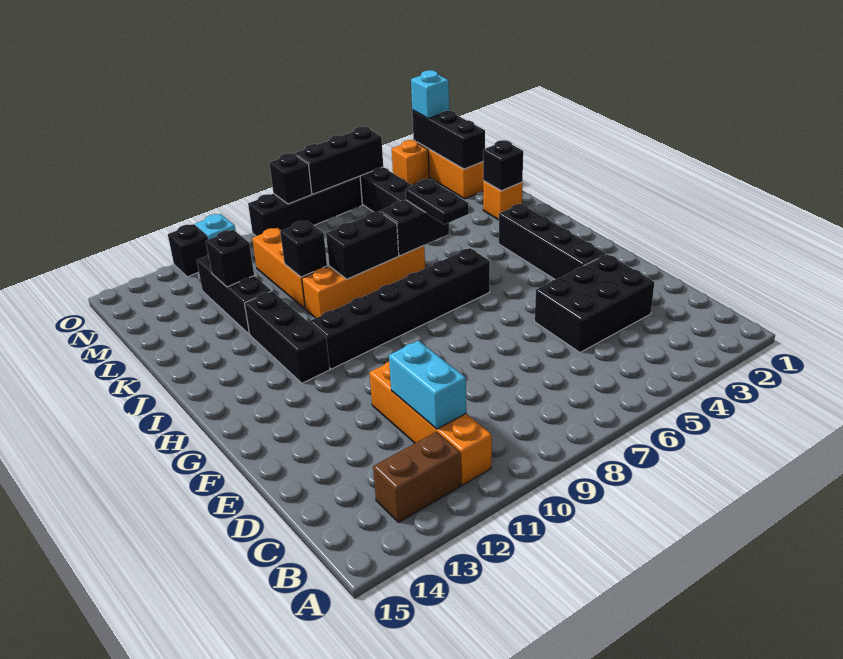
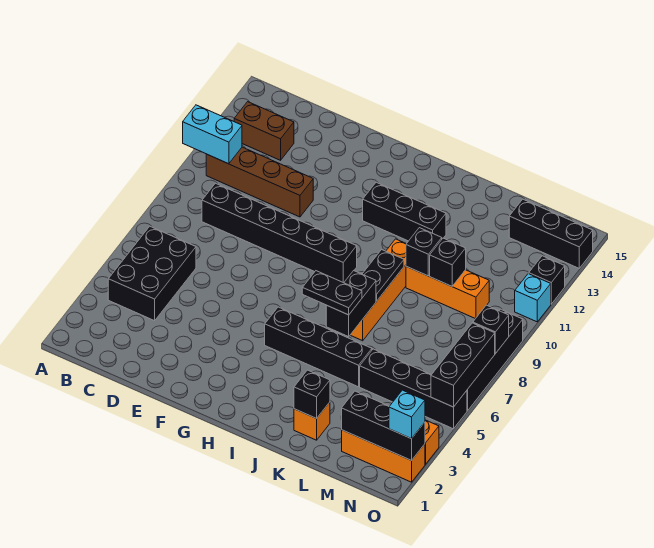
orange brick B11:E11 level 1 -> brown brick B11:E11 level 1
brown brick B12:B13 level 1 -> brown brick B13:C13 level 1
cyan brick C11:D11 level 2 -> cyan brick A11:B11 level 2
black brick D3:E5 level 1 -> black brick B4:C6 level 1
black brick F3:I3 level 1 -> black brick H5:K5 level 1
black brick H6:H11 level 1 -> black brick C9:H9 level 1
black brick J8:J9 level 2 -> black plate J8:J9 level 2
black brick K12:M12 level 1 -> black brick M14:O14 level 1
black brick L12 level 2 -> black brick L10 level 2

